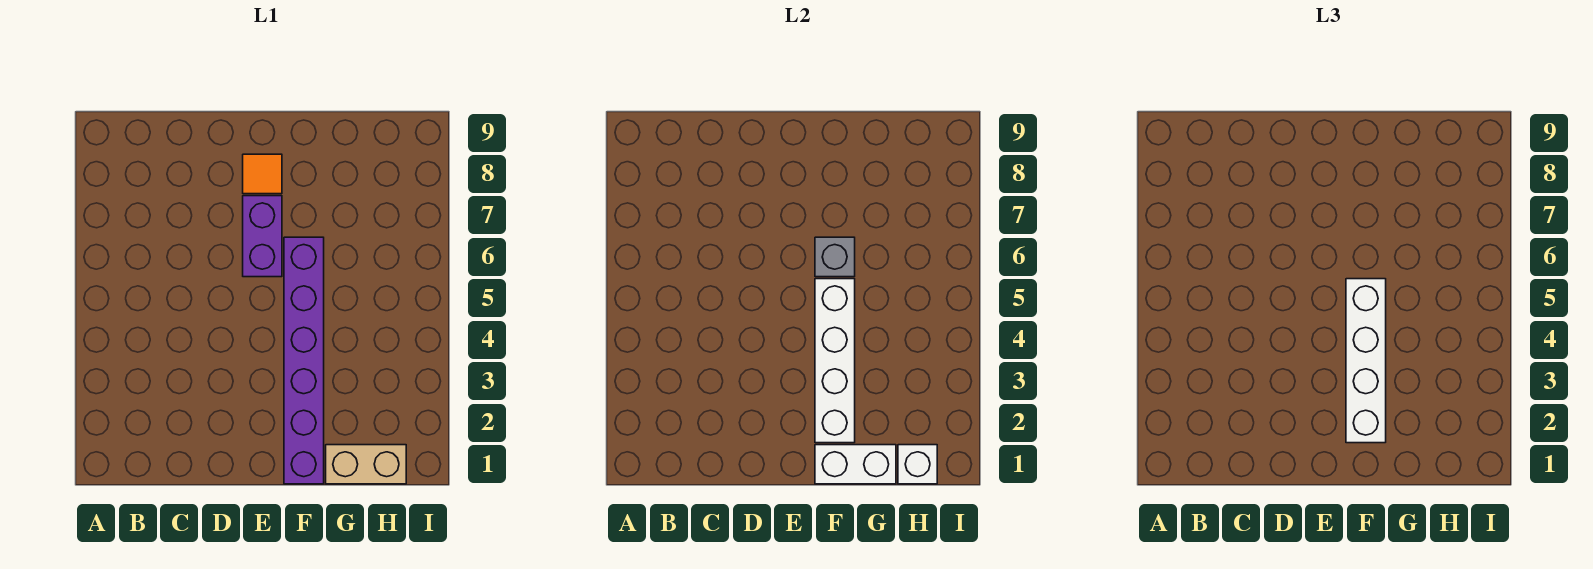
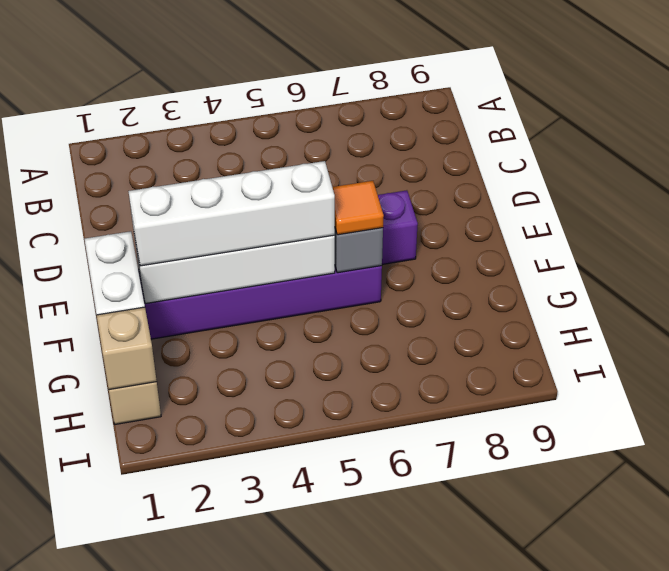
orange tile E8 level 1 -> orange tile F6 level 3
white brick H1 level 2 -> tan brick H1 level 2

